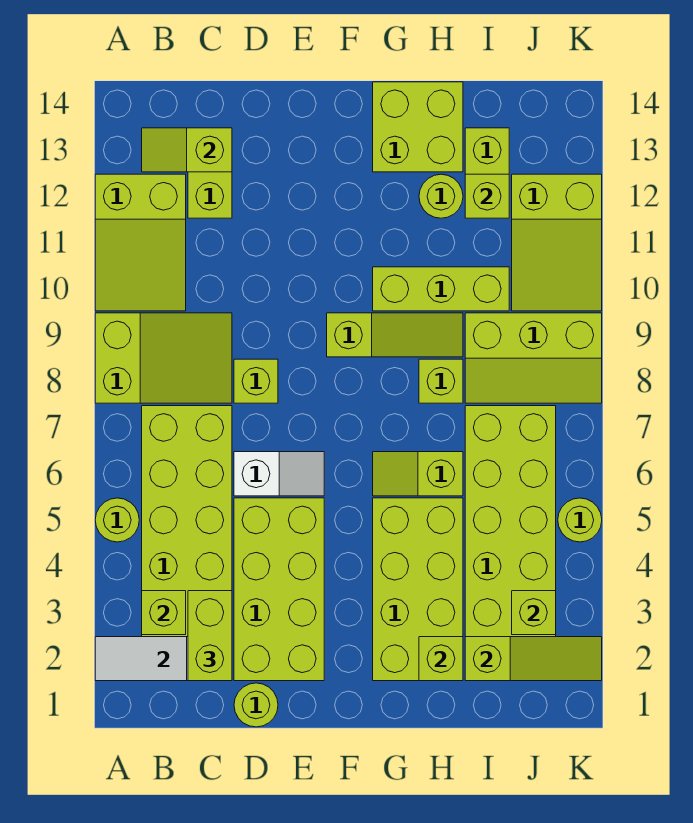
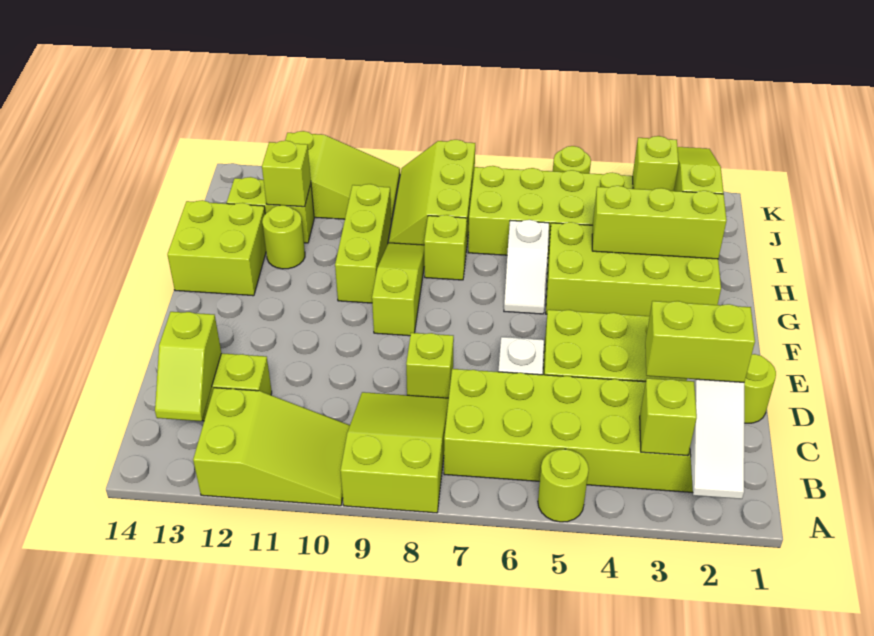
lime slope G6:H6 level 1 top H -> white slope G6:H6 level 1 top H
lime brick H2 level 2 -> lime brick H2:H4 level 2
lime slope I8:K9 level 1 top 9 -> lime slope I8:K9 level 1 top 8

